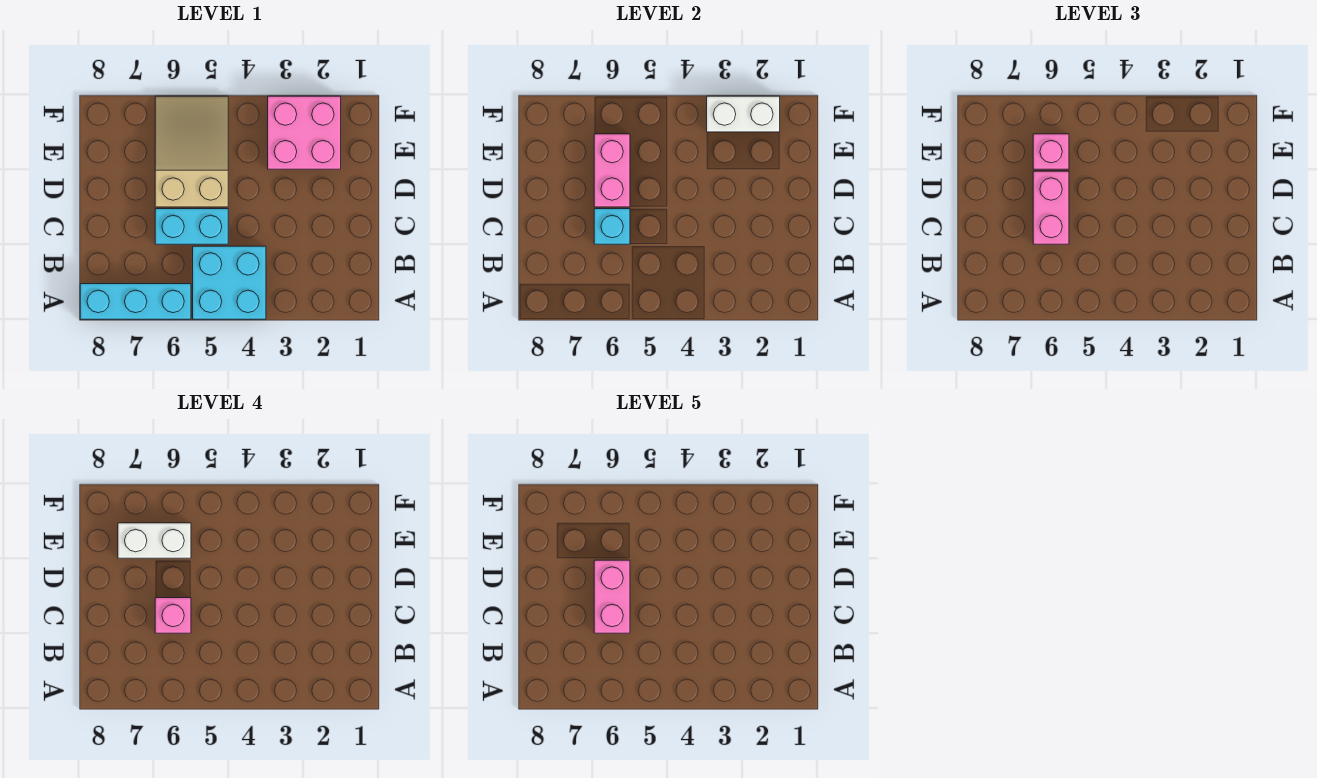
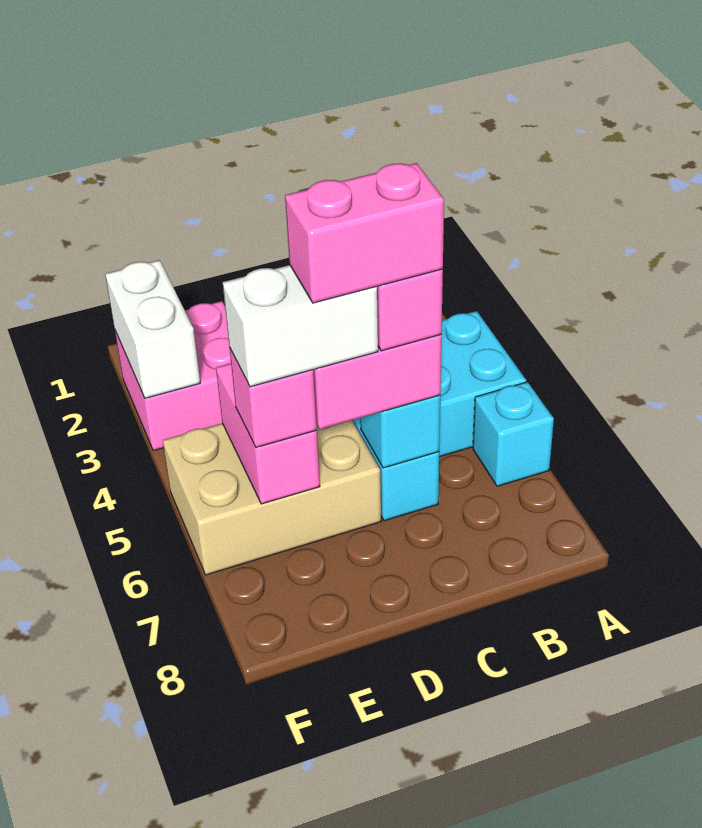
cyan brick A6:A8 level 1 -> cyan brick A6 level 1
tan slope D5:F6 level 1 top D -> tan brick D5:F6 level 1
pink brick D6:E6 level 2 -> pink brick E5:E6 level 2
white brick E6:E7 level 4 -> white brick D6:E6 level 4

